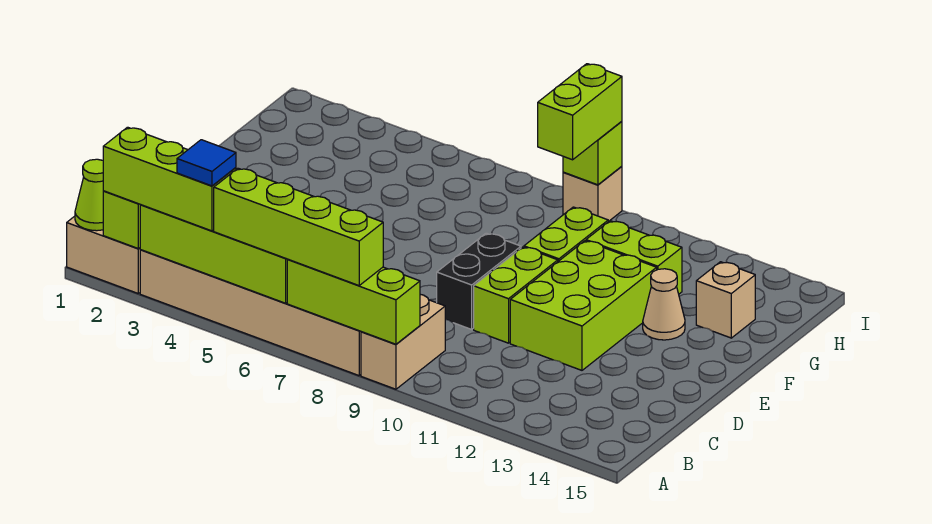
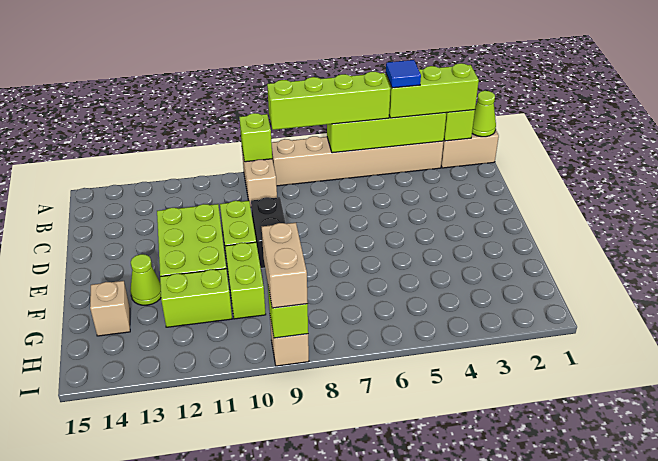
lime brick A7:A9 level 2 -> lime brick A9 level 2
tan cone F13 level 1 -> lime cone F13 level 1
lime brick H9:I9 level 3 -> tan brick H9:I9 level 3

